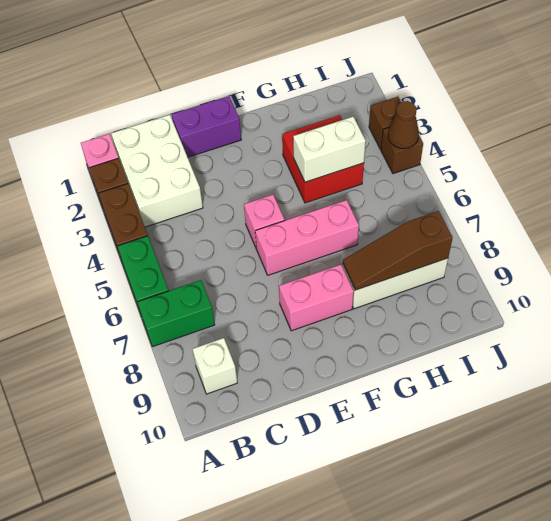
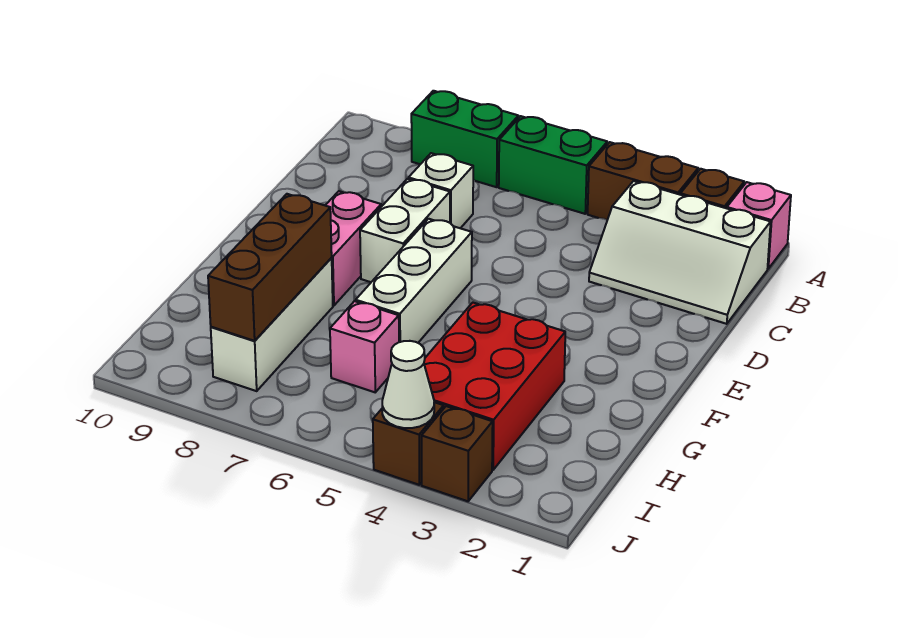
green brick A7:B7 level 1 -> green brick A7:A8 level 1
white brick B1:C3 level 1 -> white slope B1:C3 level 1 top B
white brick B9 level 1 -> white brick C7 level 1
purple brick D1:E1 level 1 -> none
pink brick E5 level 1 -> pink brick H6 level 1
pink brick E6:G6 level 1 -> white brick E6:G6 level 1
red brick G3:H4 level 1 -> red brick G3:I4 level 1
white brick G4:H4 level 2 -> white brick D7:E7 level 1
brown slope G8:I8 level 2 top I -> brown brick G8:I8 level 2
brown cone J4 level 2 -> white cone J4 level 2

